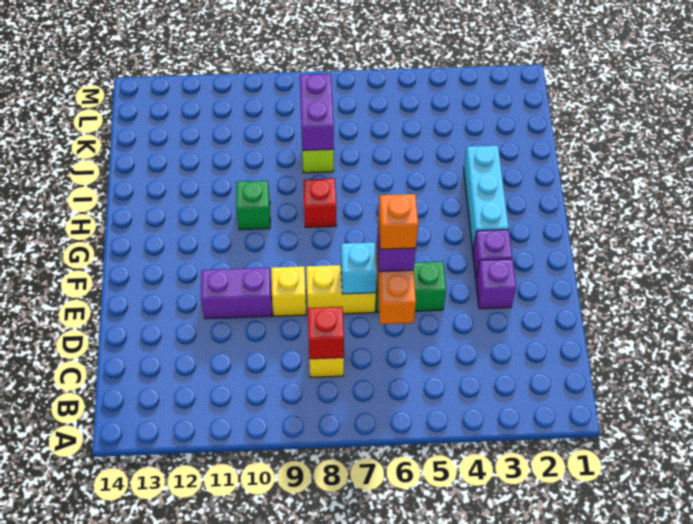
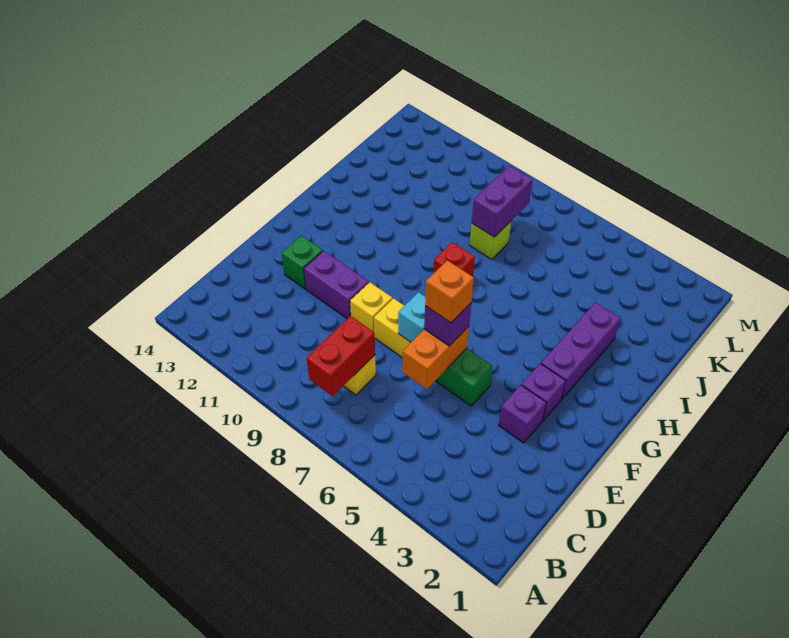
red brick C8 level 2 -> red brick B8:C8 level 2
cyan brick G3:I3 level 1 -> purple brick G3:I3 level 1
green brick H10 level 1 -> green brick E12 level 1

